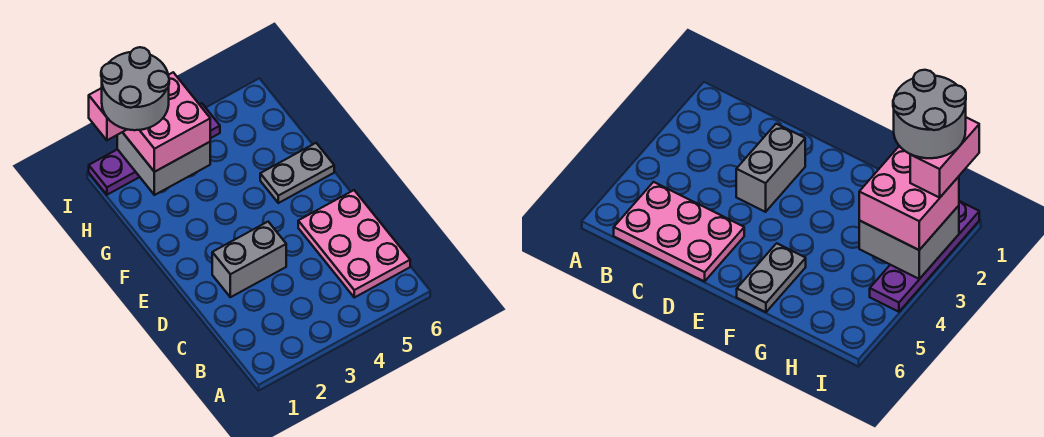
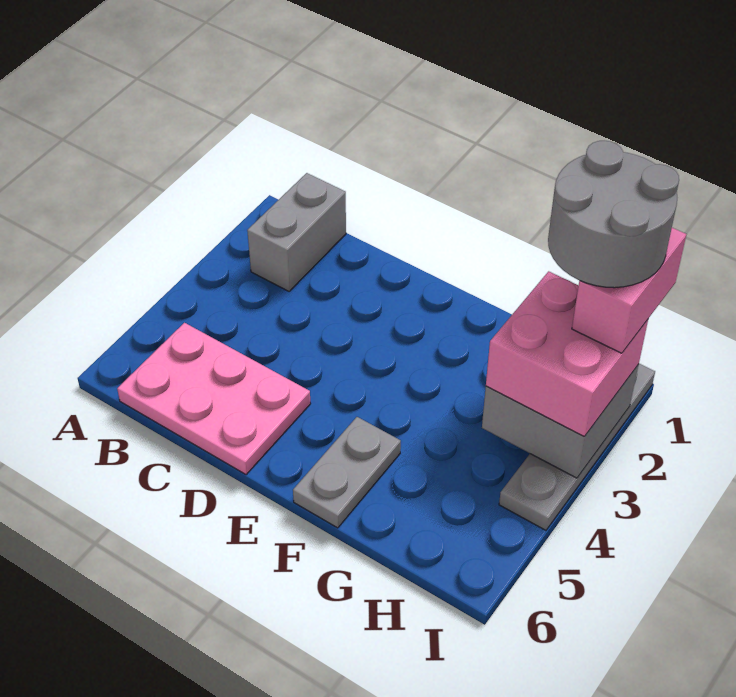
grey brick D2:D3 level 1 -> grey brick B1:B2 level 1
purple plate I1:I4 level 1 -> grey plate I1:I4 level 1

